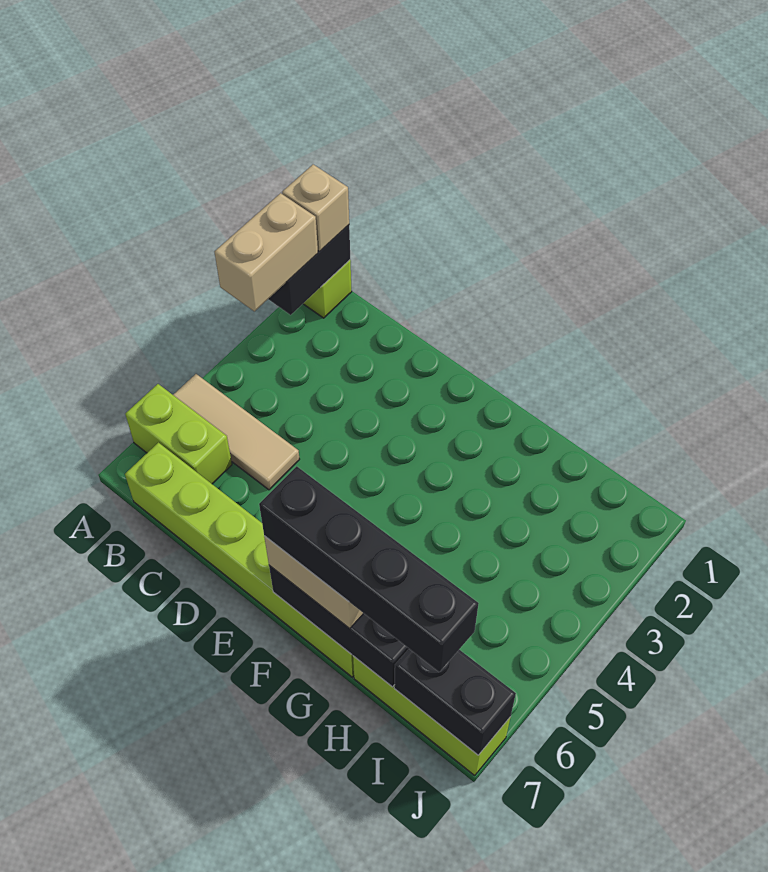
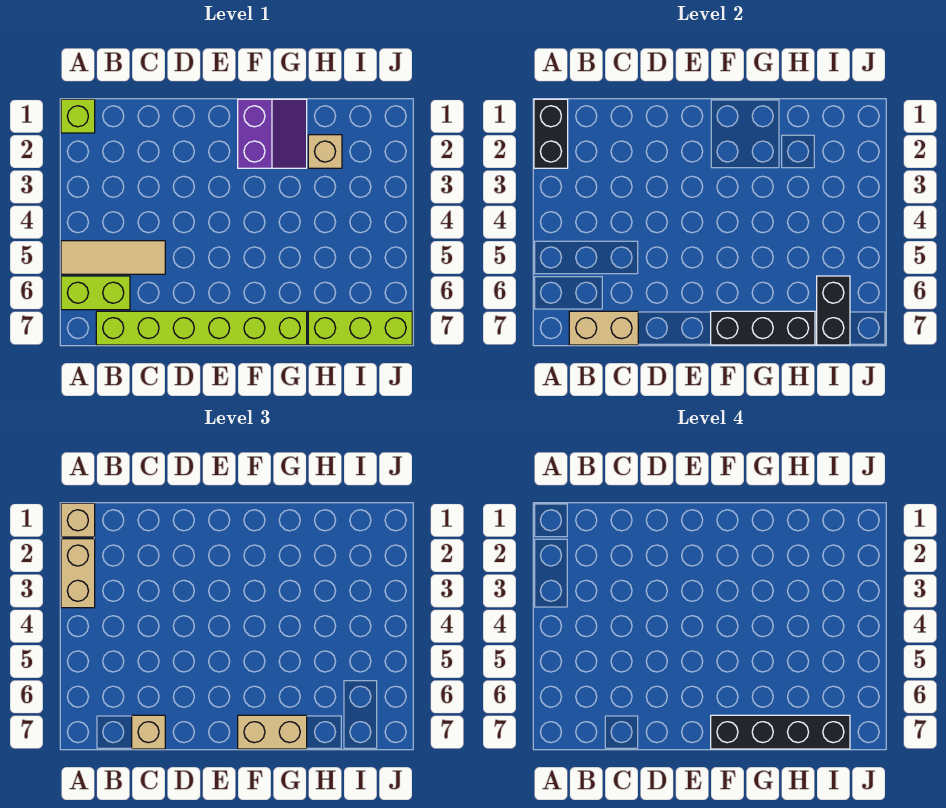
none -> tan brick B7:C7 level 2
none -> tan brick C7 level 3
none -> purple slope F1:G2 level 1 top F
none -> tan brick H2 level 1
black brick I7:J7 level 2 -> black brick I6:I7 level 2

